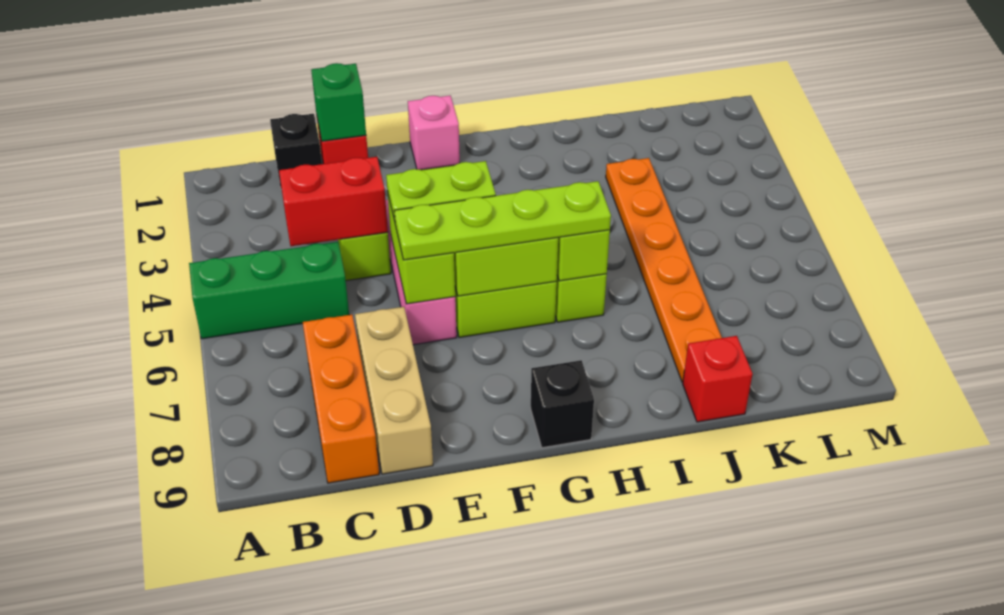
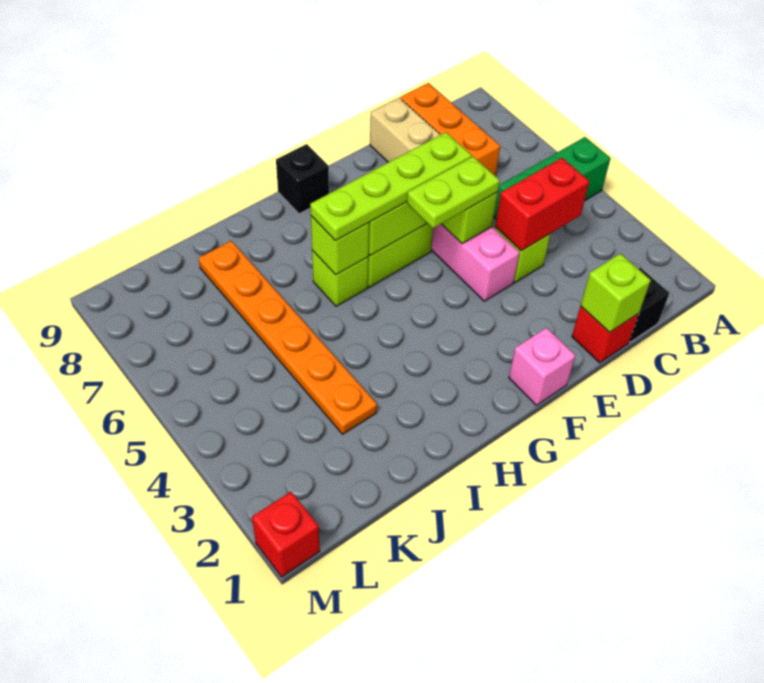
green brick D1 level 2 -> lime brick D1 level 2
red brick J9 level 1 -> red brick M1 level 1

